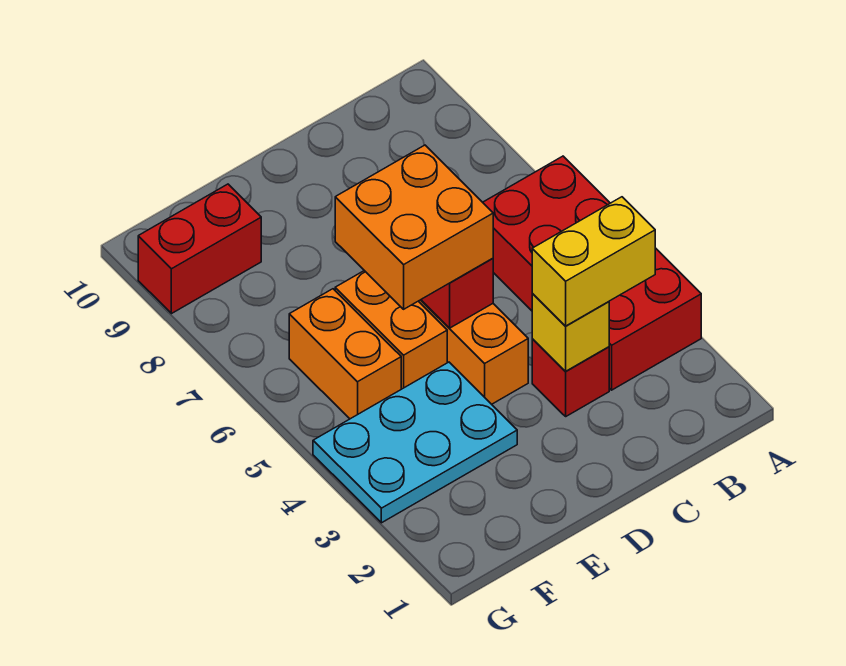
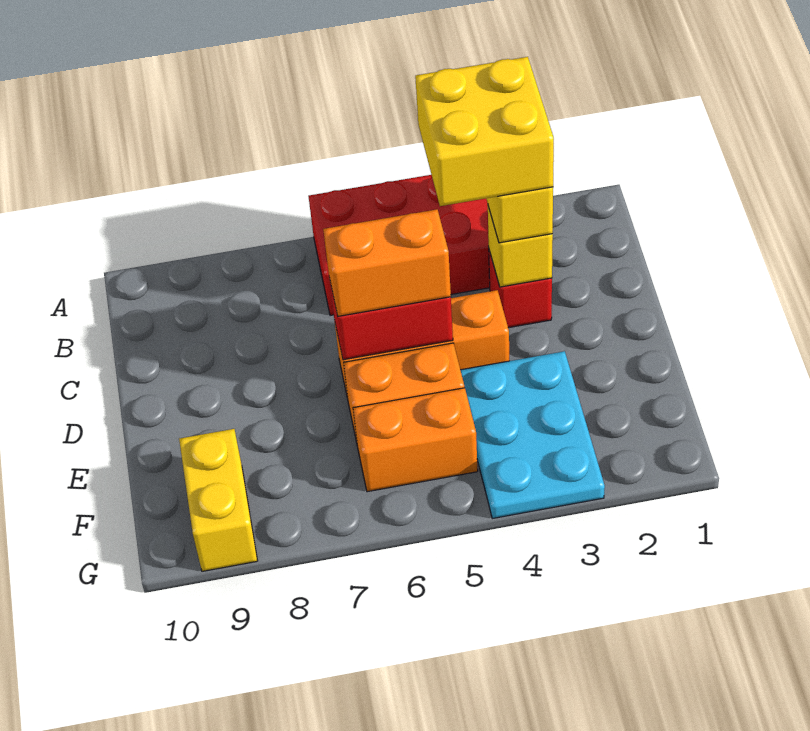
none -> yellow brick B3:C4 level 4
orange brick D5:E6 level 3 -> orange brick D5:D6 level 3
red brick F9:G9 level 1 -> yellow brick F9:G9 level 1

